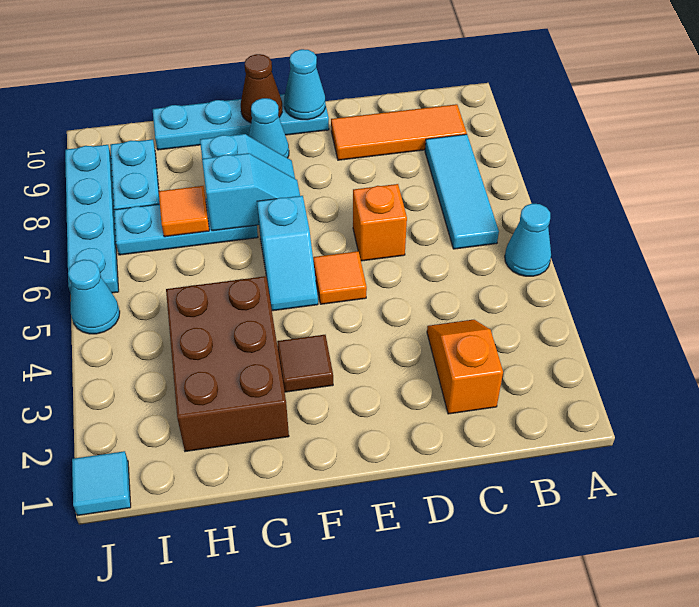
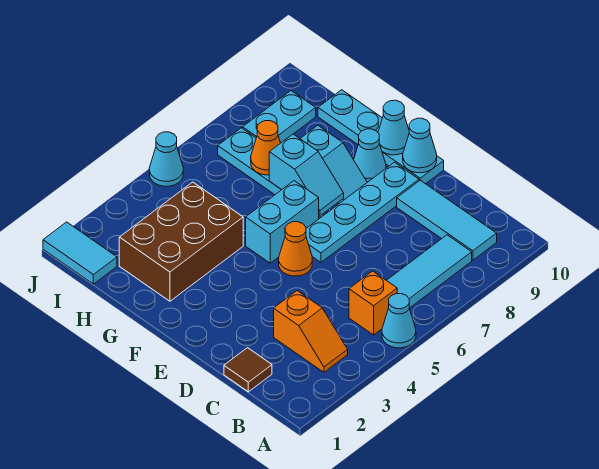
orange tile B9:D9 level 1 -> cyan tile B9:D9 level 1
orange slope C2:C3 level 1 top 2 -> orange slope B3:C3 level 1 top C
orange brick D6 level 1 -> orange brick B5 level 1
orange tile E5 level 1 -> orange cone E5 level 1
brown tile F3 level 1 -> brown tile C1 level 1
cyan slope F5:F6 level 1 top 6 -> cyan brick F5:F6 level 1
brown cone F10 level 2 -> cyan cone F10 level 2
orange tile H7 level 2 -> orange cone H7 level 2
cyan tile J1 level 1 -> cyan tile I1:J1 level 1
cyan plate J6:J9 level 1 -> cyan plate E6:E9 level 1

